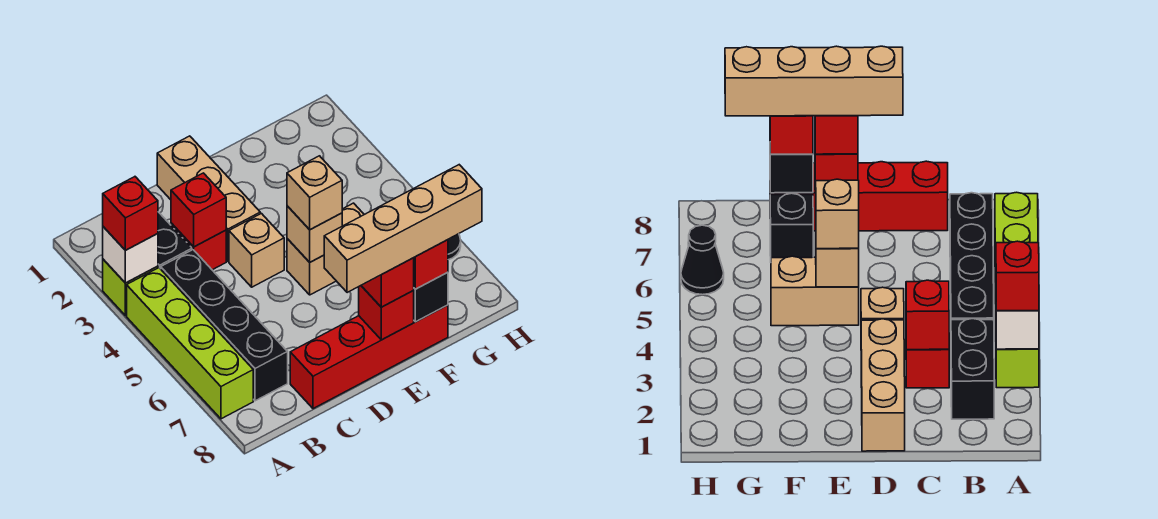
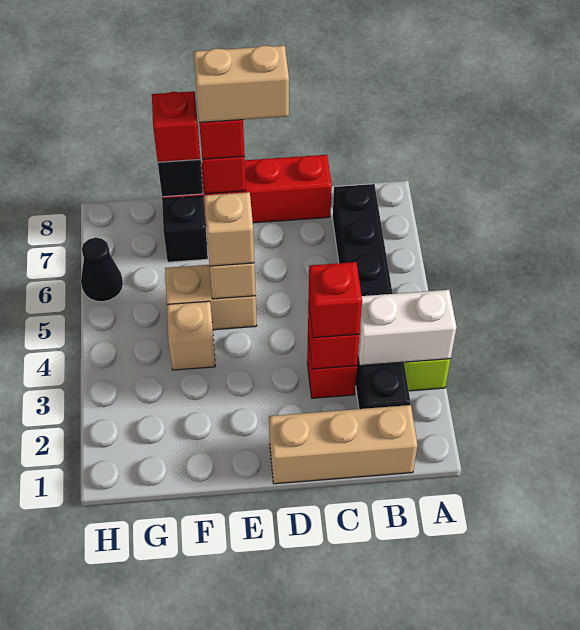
white brick A3 level 2 -> white brick A3:B3 level 2
red brick A3 level 3 -> red brick C3 level 3
lime brick A4:A7 level 1 -> none
tan brick D1:D3 level 1 -> tan brick B1:D1 level 1
tan brick D4 level 1 -> tan brick F4 level 1
tan brick D8:G8 level 4 -> tan brick D8:E8 level 4

